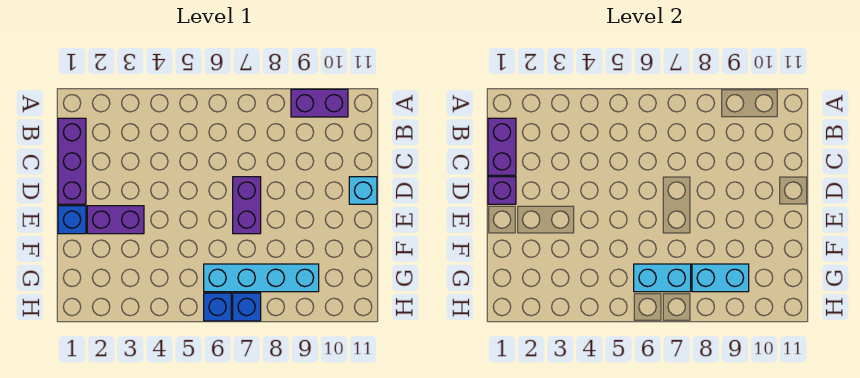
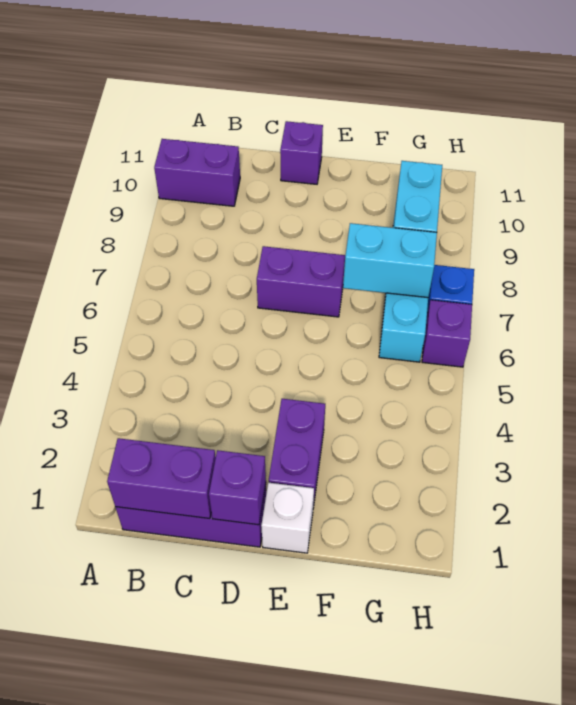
purple brick A9:A10 level 1 -> purple brick A10:B10 level 1
cyan brick D11 level 1 -> purple brick D11 level 1
blue brick E1 level 1 -> white brick E1 level 1
cyan brick G6:G7 level 2 -> cyan brick F7:G7 level 2
blue brick H6 level 1 -> purple brick H6 level 1

